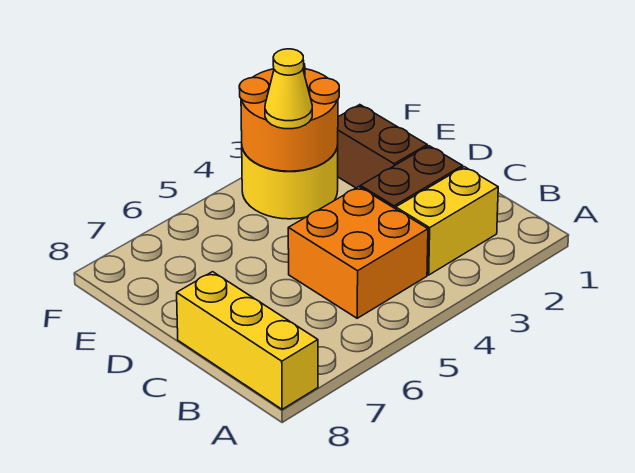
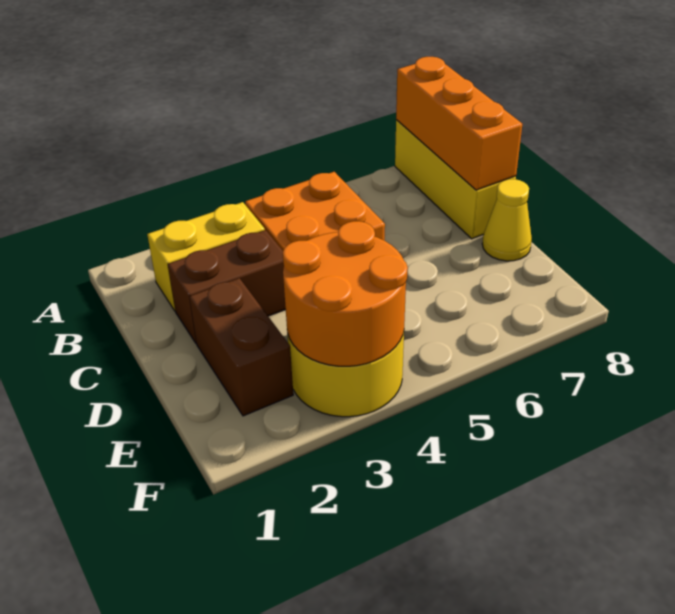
none -> orange brick A8:C8 level 2
yellow cone E4 level 3 -> yellow cone D8 level 1

